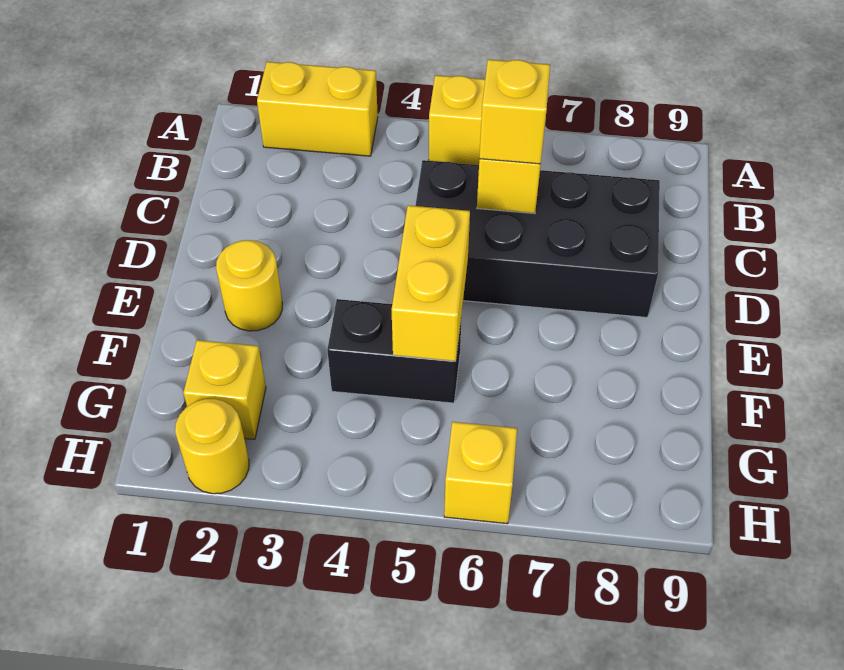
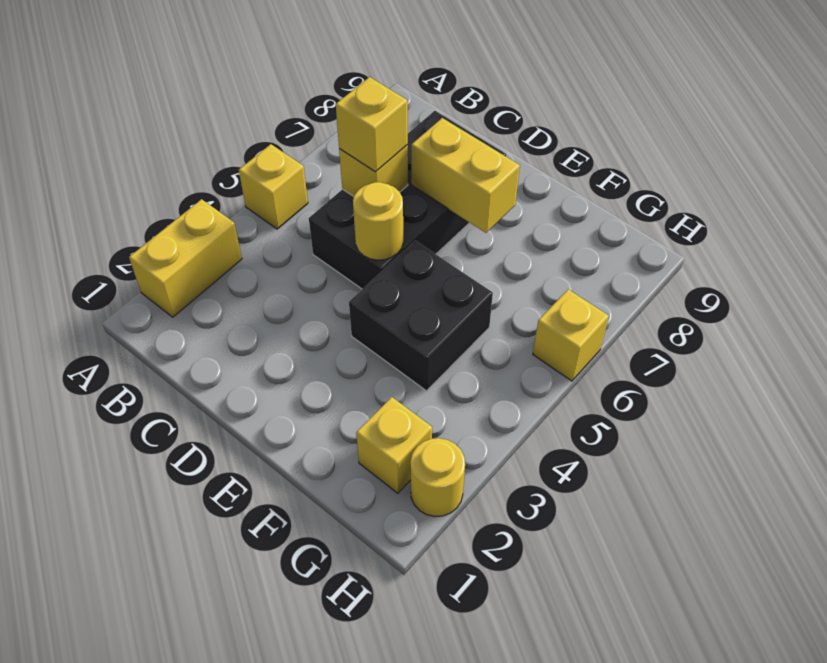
yellow round brick E2 level 1 -> yellow round brick D5 level 2
yellow brick E5:F5 level 2 -> yellow brick D7:E7 level 2
black brick F4:F5 level 1 -> black brick E4:F5 level 1

